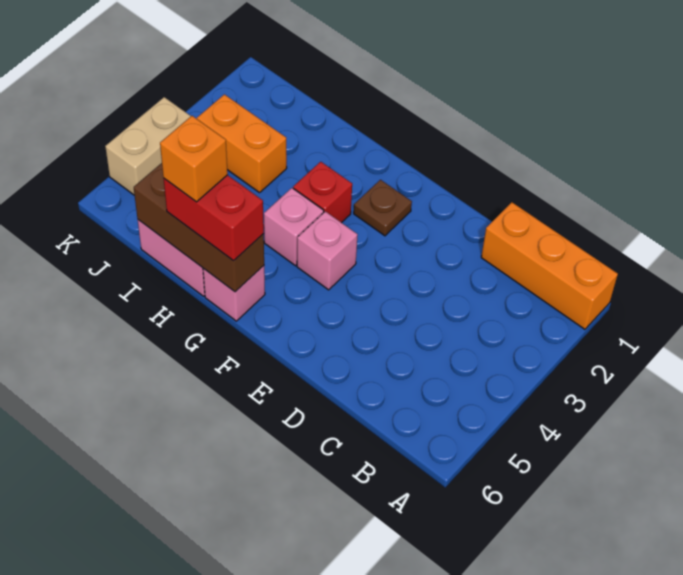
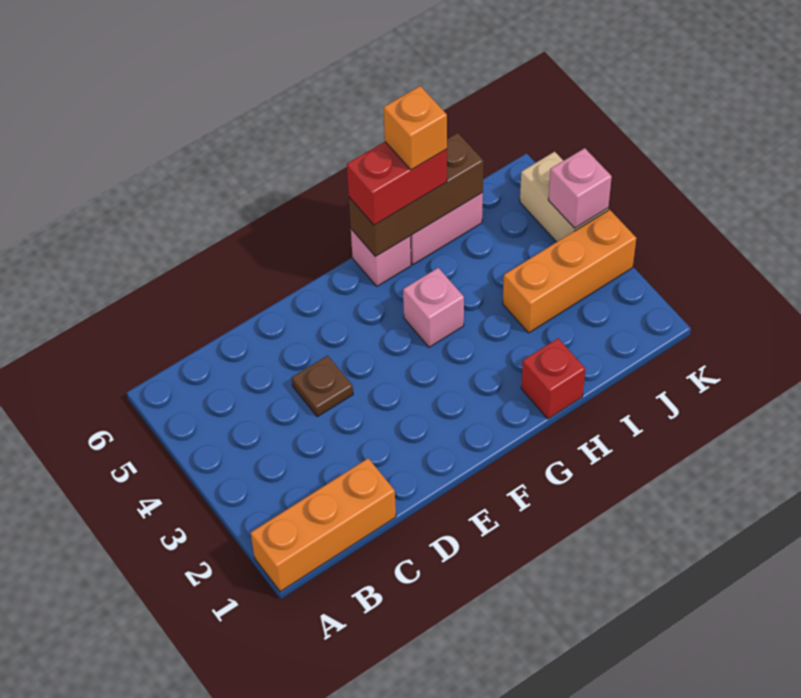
brown plate F2 level 1 -> brown plate D4 level 1
pink brick F4 level 1 -> pink brick K4 level 2
red brick G3 level 1 -> red brick H1 level 1
orange brick I3:J3 level 1 -> orange brick I3:K3 level 1

